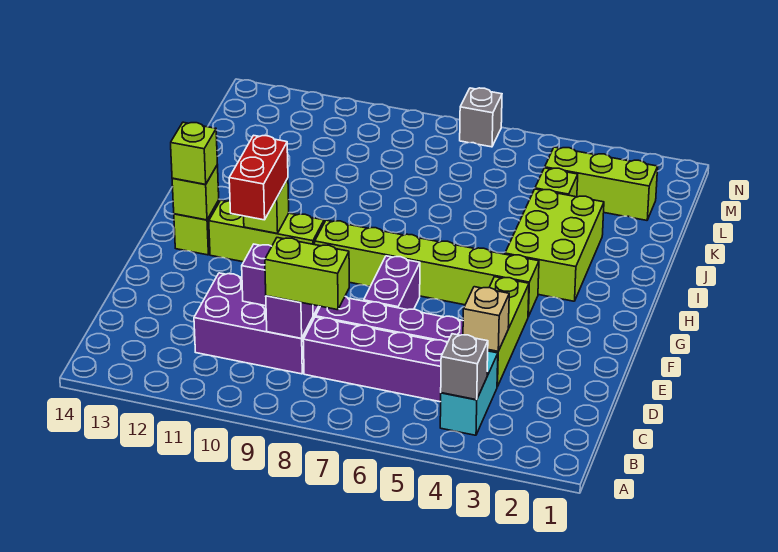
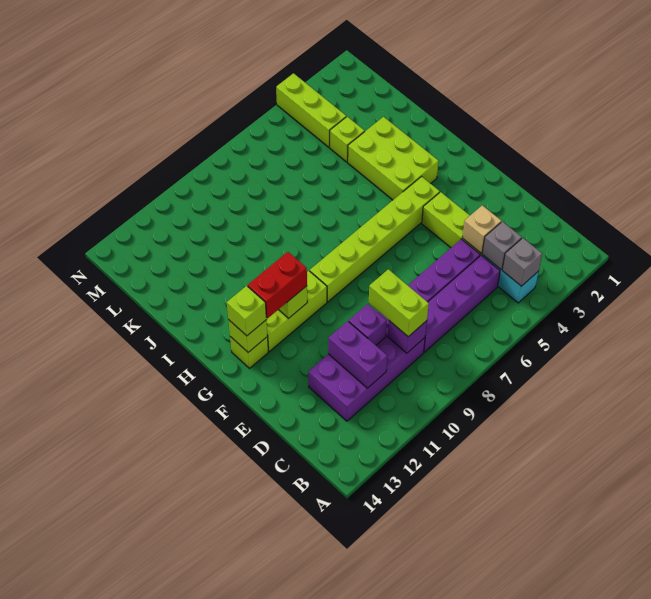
lime brick C8:C9 level 3 -> lime brick C9:D9 level 3
purple brick C9:D11 level 1 -> purple brick C9:D12 level 1
purple brick E7:F7 level 1 -> purple brick C11:D11 level 2
red brick F11:G11 level 3 -> red brick G11:G12 level 3
lime brick L2:L4 level 1 -> lime brick L4:N4 level 1
grey brick N7 level 1 -> grey brick C4 level 2

